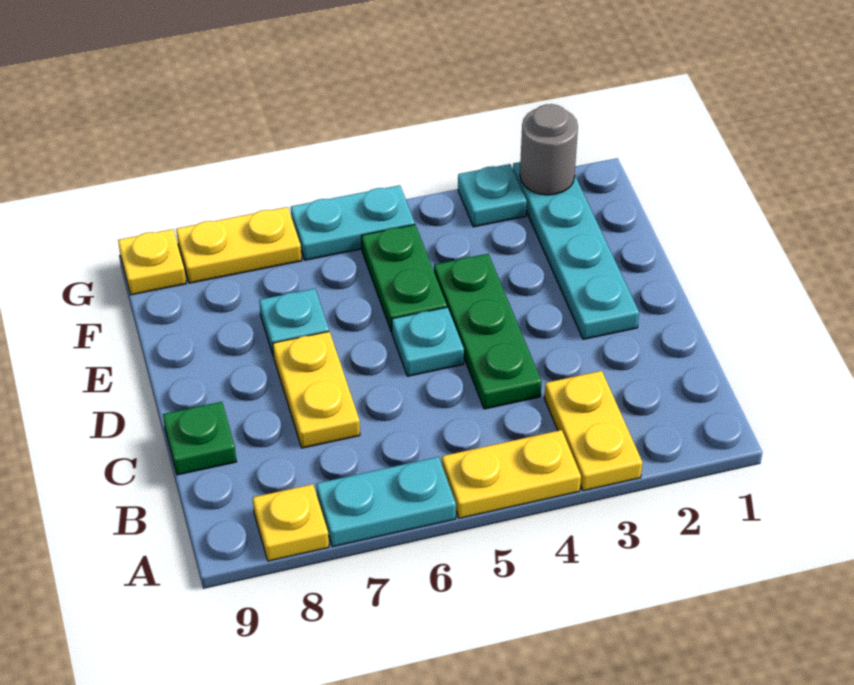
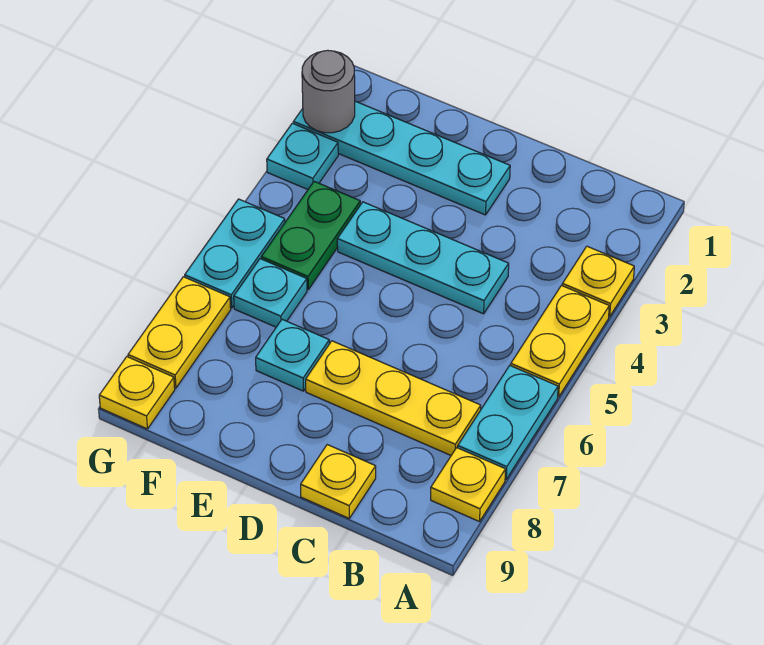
yellow plate A3:B3 level 1 -> yellow plate A3 level 1
green plate C4:E4 level 1 -> cyan plate C4:E4 level 1
yellow plate C7:D7 level 1 -> yellow plate B7:D7 level 1
green plate C9 level 1 -> yellow plate C9 level 1
cyan plate D5 level 1 -> cyan plate F6 level 1
green plate E5:F5 level 1 -> green plate F4:F5 level 1

